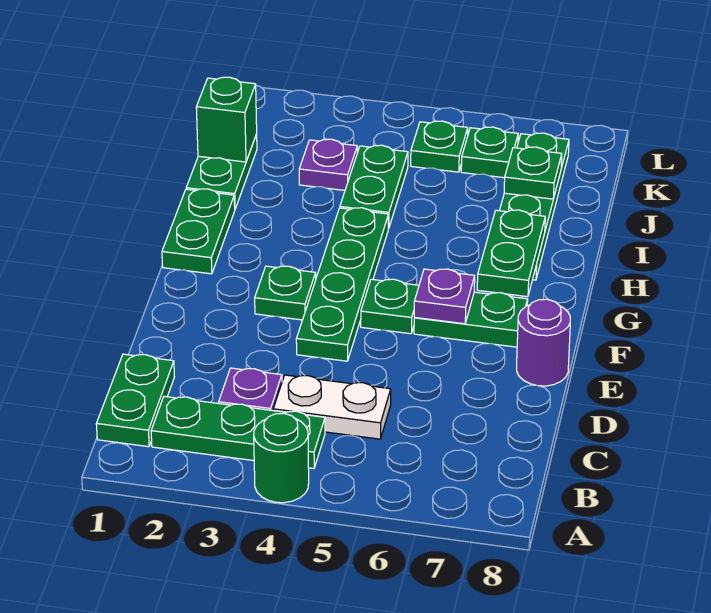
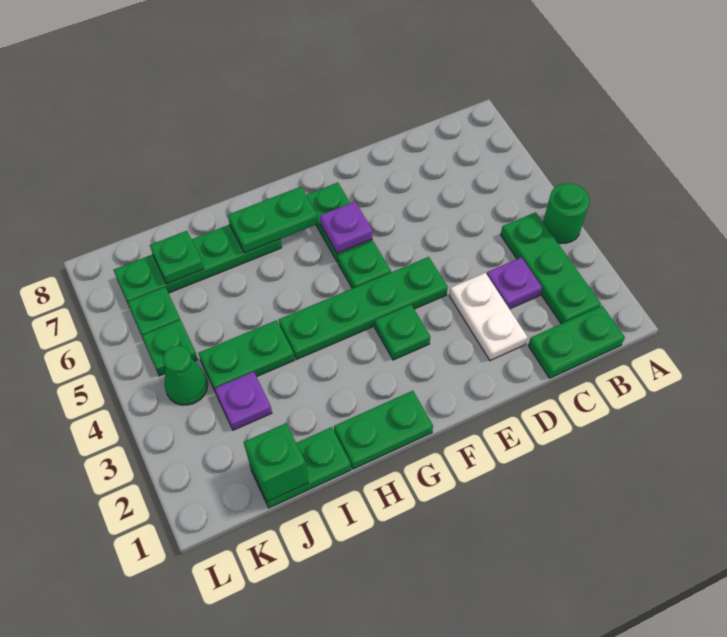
white plate C4:C5 level 1 -> white plate D2:D3 level 1
purple round brick E8 level 1 -> none
none -> green cone K4 level 1

